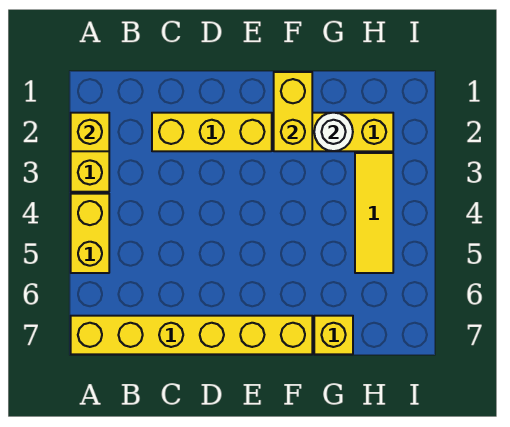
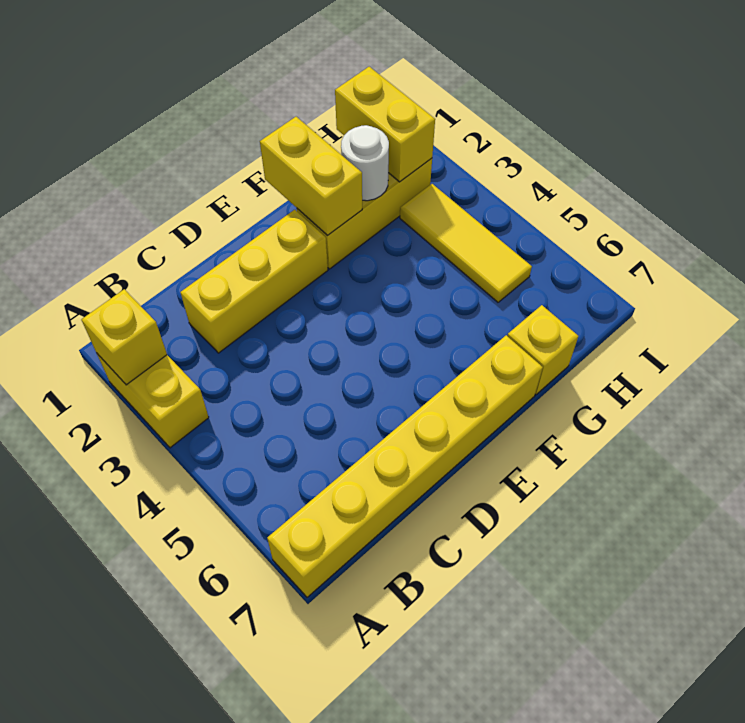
yellow brick A4:A5 level 1 -> yellow brick H1:H2 level 2

